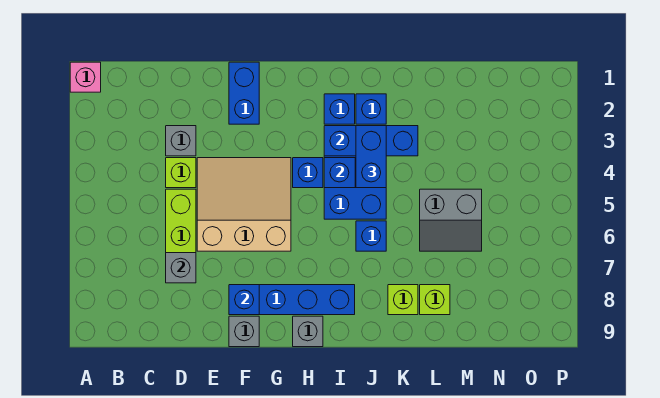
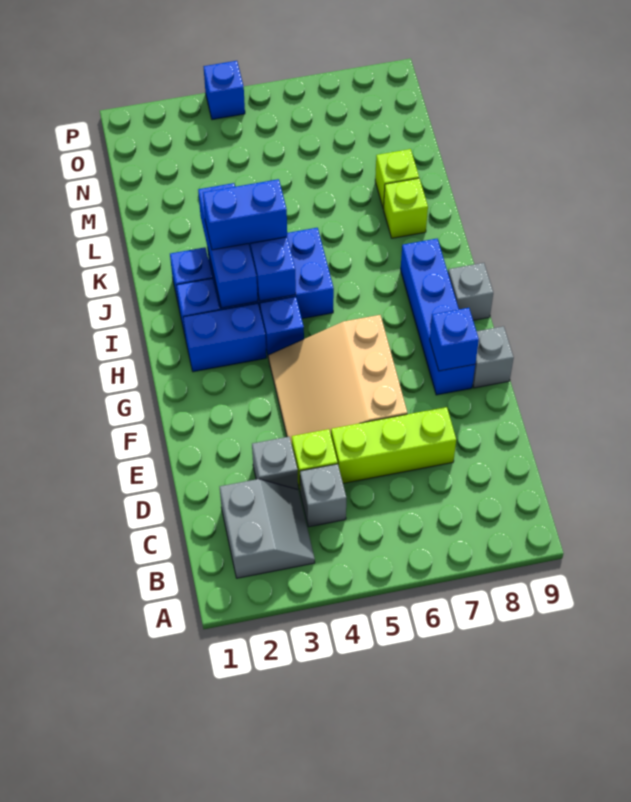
pink brick A1 level 1 -> none
grey brick D7 level 2 -> grey brick C4 level 1
blue brick F1:F2 level 1 -> blue brick H2:H3 level 1
blue brick J6 level 1 -> blue brick P4 level 1
grey slope L5:M6 level 1 top 5 -> grey slope B2:C3 level 1 top 2

